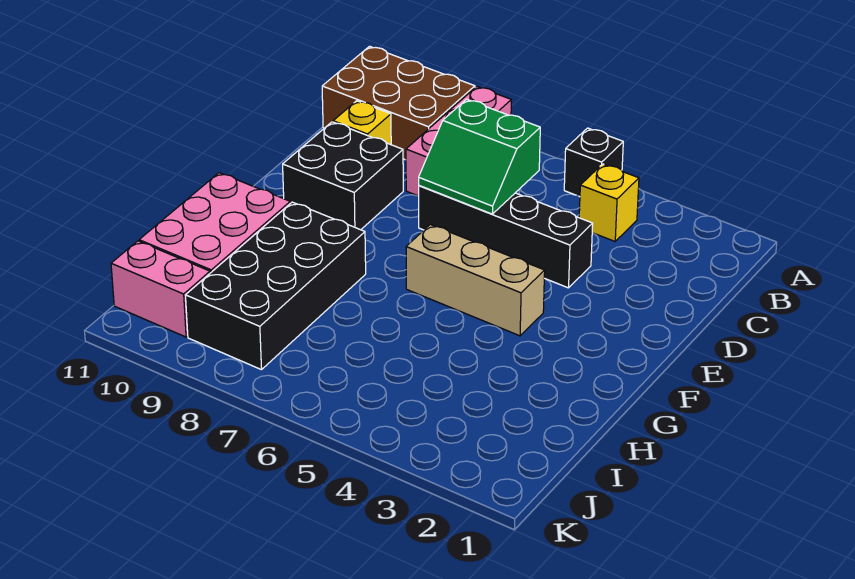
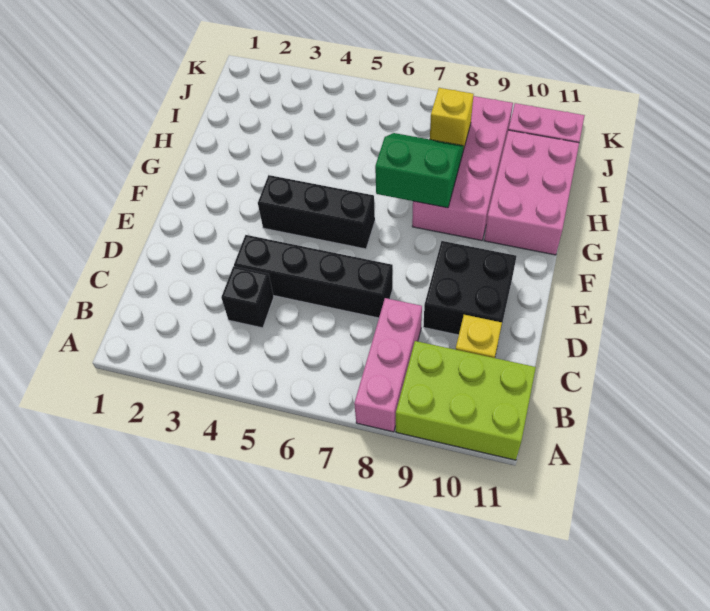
black brick A5 level 1 -> black brick C4 level 1
brown brick A9:B11 level 1 -> lime brick A9:B11 level 1
yellow brick B4 level 1 -> yellow brick I8 level 2
green slope C6:D7 level 2 top C -> green slope G7:H8 level 2 top G
tan brick F4:F6 level 1 -> black brick F4:F6 level 1
black brick G8:J9 level 1 -> pink brick G8:J9 level 1

